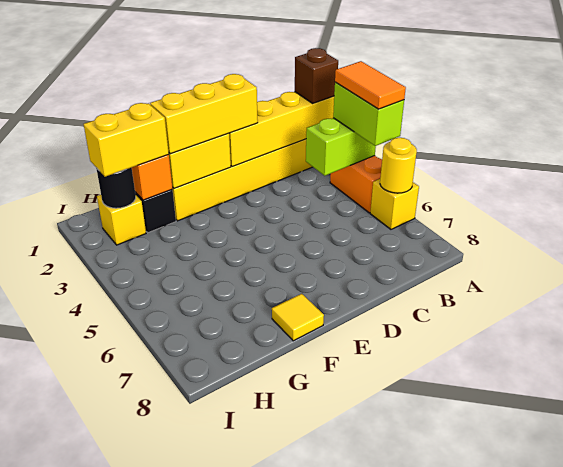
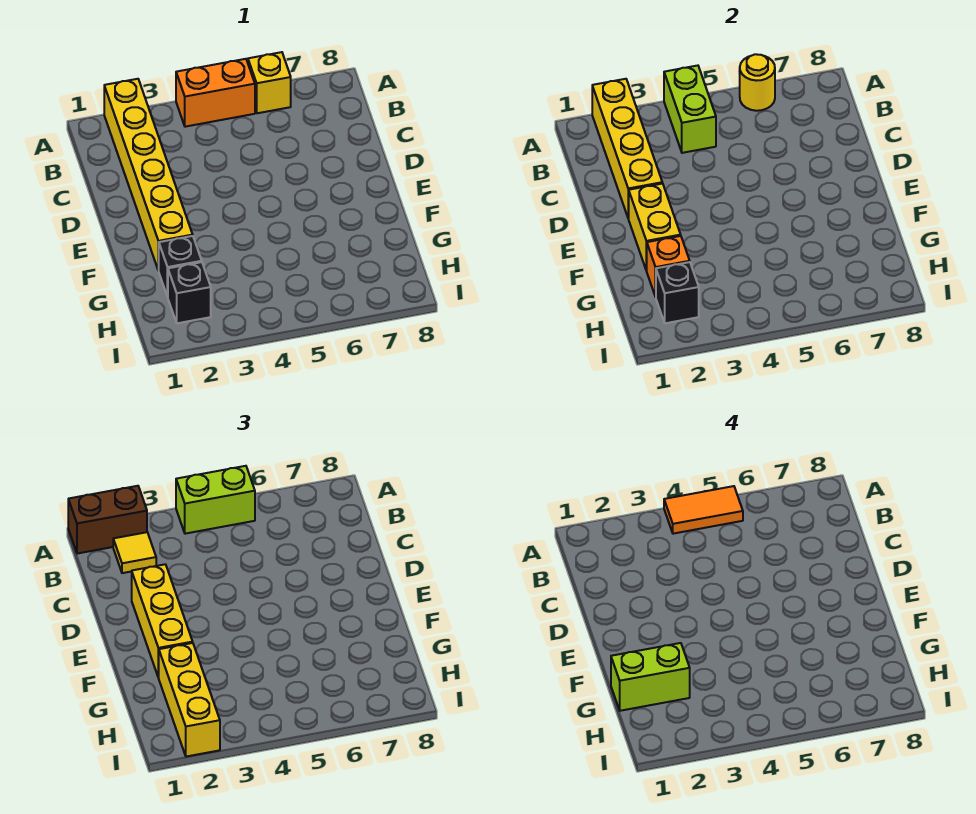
brown brick A2 level 3 -> brown brick A1:A2 level 3
yellow tile F8 level 1 -> yellow tile B2 level 3
none -> lime brick G1:G2 level 4
yellow brick G2:H2 level 3 -> yellow brick G2:I2 level 3
yellow brick H2 level 1 -> black brick H2 level 1
black round brick H2 level 2 -> black brick H2 level 2

